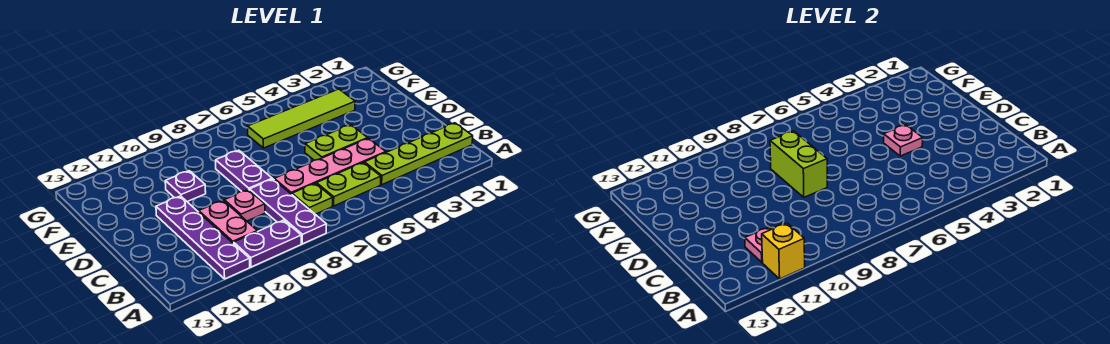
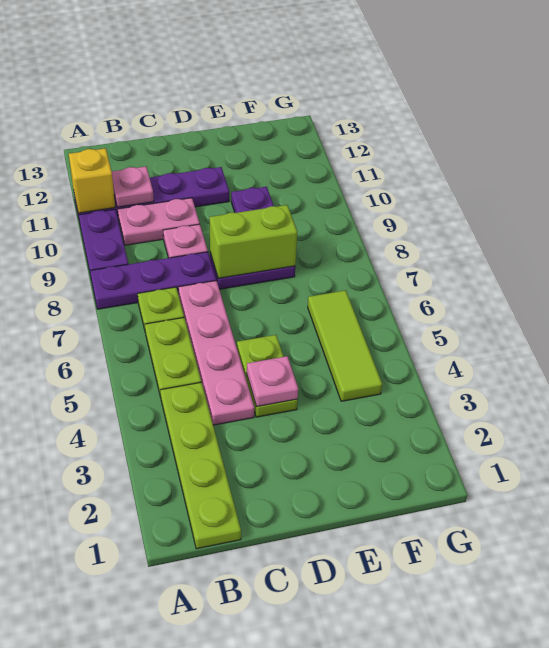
lime tile F3:F6 level 1 -> lime tile F4:F6 level 1

